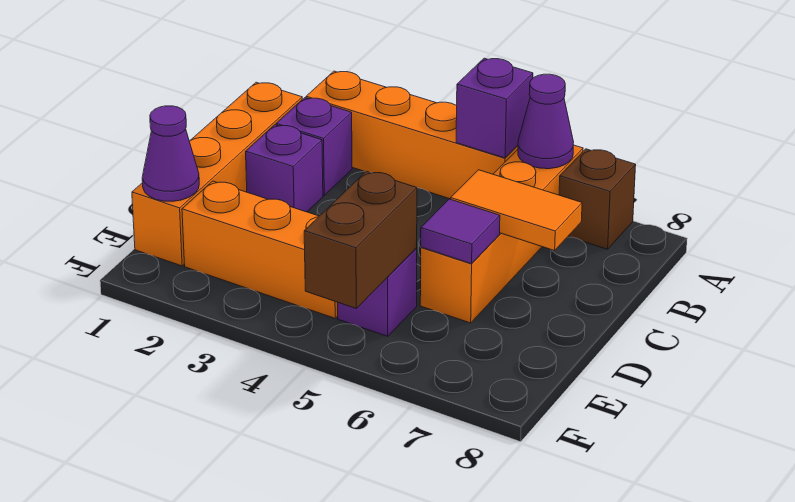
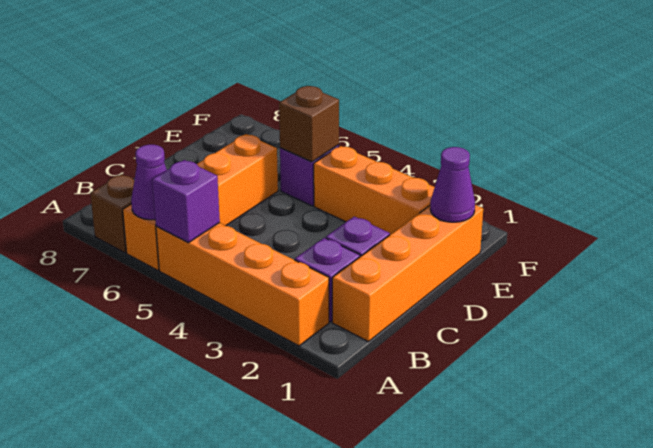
orange tile C6:C7 level 2 -> none
purple tile D6 level 2 -> none
brown brick E5:F5 level 2 -> brown brick E5 level 2

